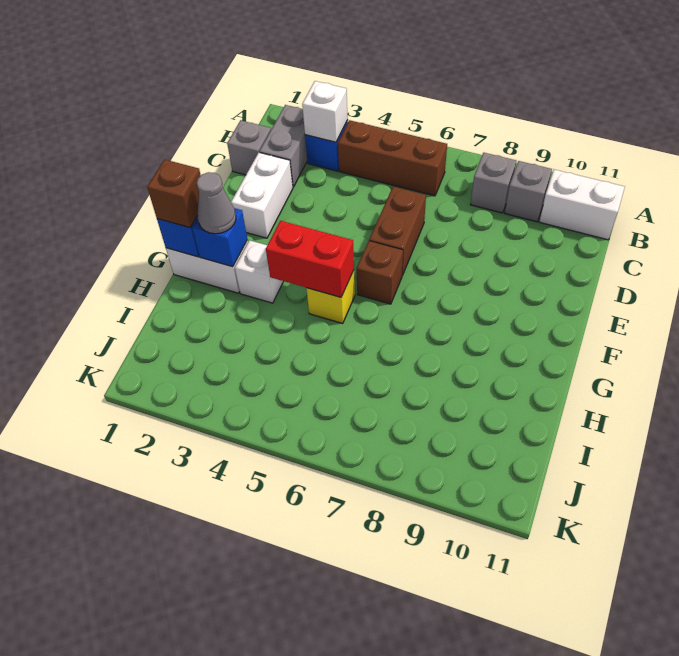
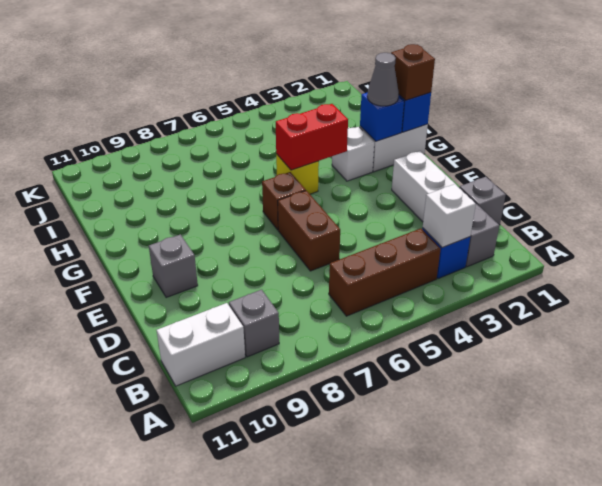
grey brick B8 level 1 -> grey brick E10 level 1

